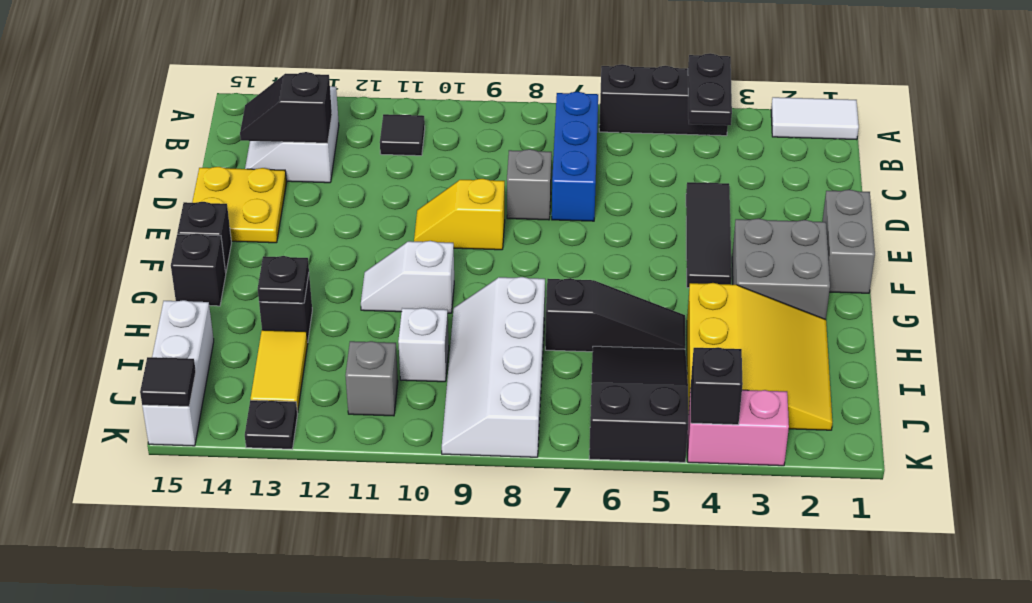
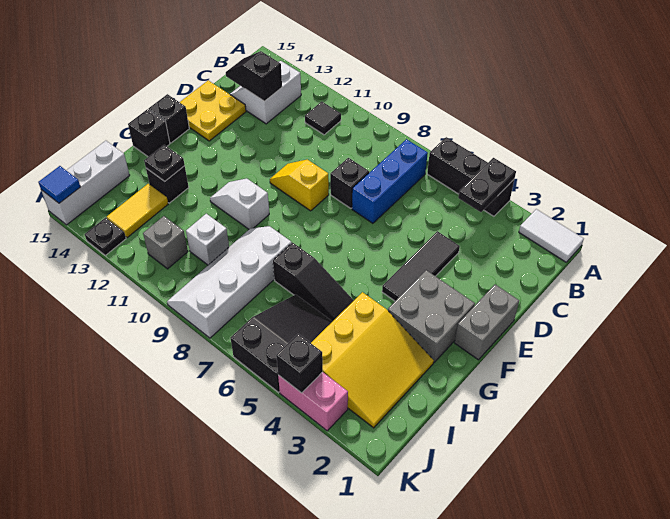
grey brick D8 level 1 -> black brick D8 level 1
black tile K15 level 2 -> blue tile K15 level 2

